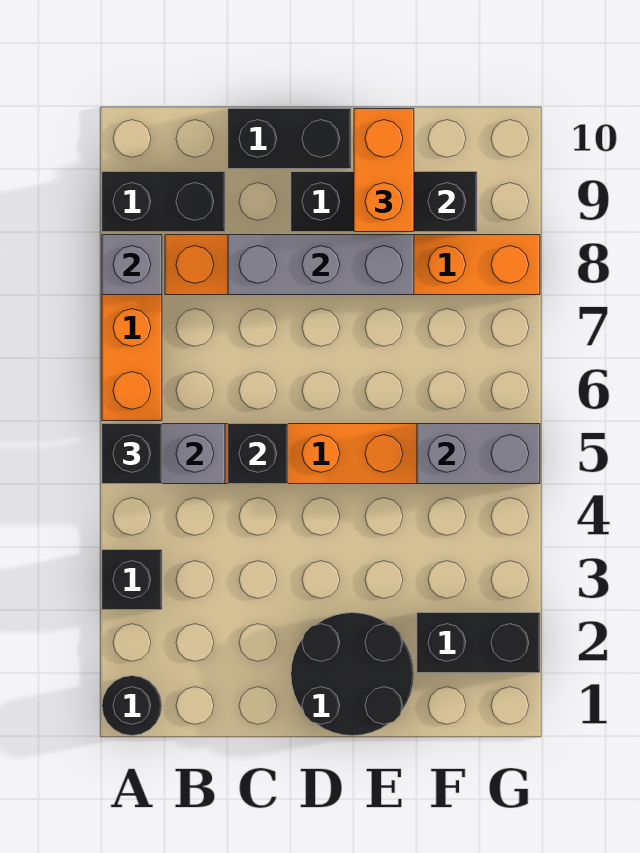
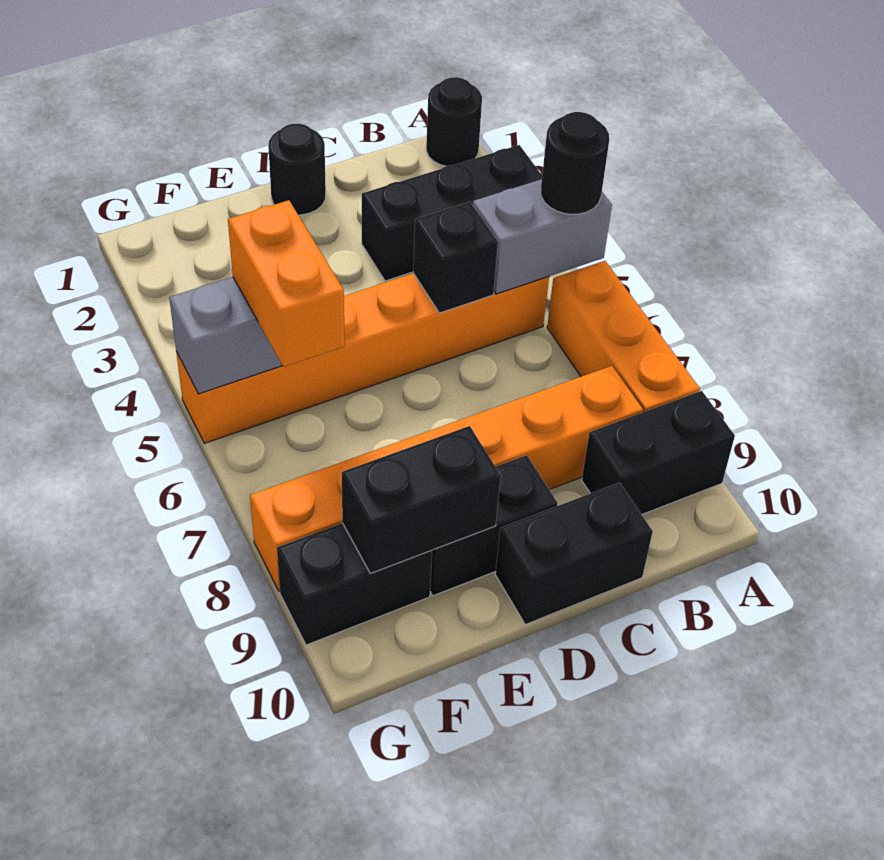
black brick A3 level 1 -> black brick A3:C3 level 1
black brick A5 level 3 -> black round brick A5 level 3
grey brick A8 level 2 -> none
grey brick C8:E8 level 2 -> none
black round brick D1:E2 level 1 -> black round brick D1 level 1
orange brick E9:E10 level 3 -> orange brick F5:F6 level 3
black brick F2:G2 level 1 -> black brick F9:G9 level 1

